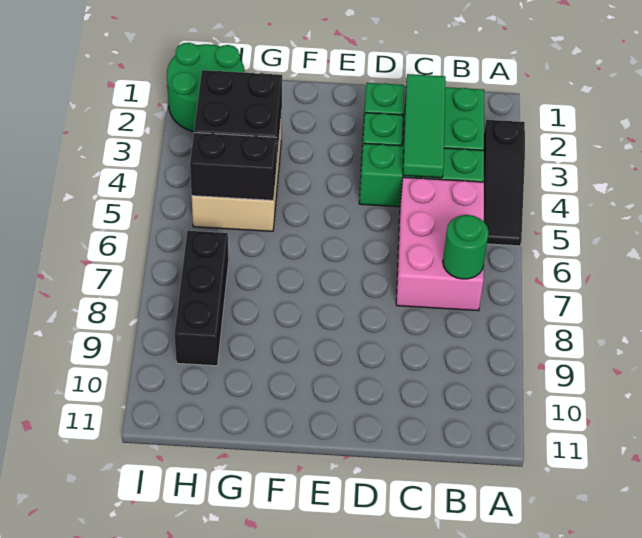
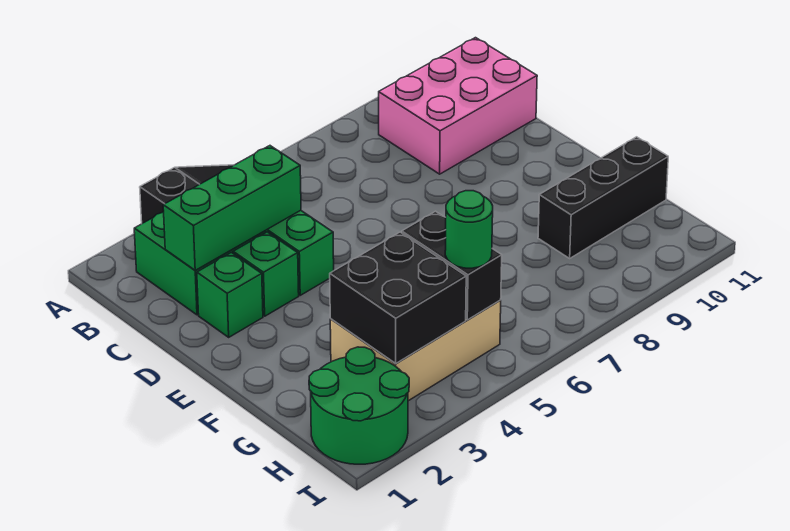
pink brick B5:C7 level 1 -> pink brick B9:C11 level 1
green round brick B7 level 2 -> green round brick H5 level 3
green tile C2:C4 level 2 -> green brick C2:C4 level 2
black brick H7:H9 level 1 -> black brick G9:G11 level 1

